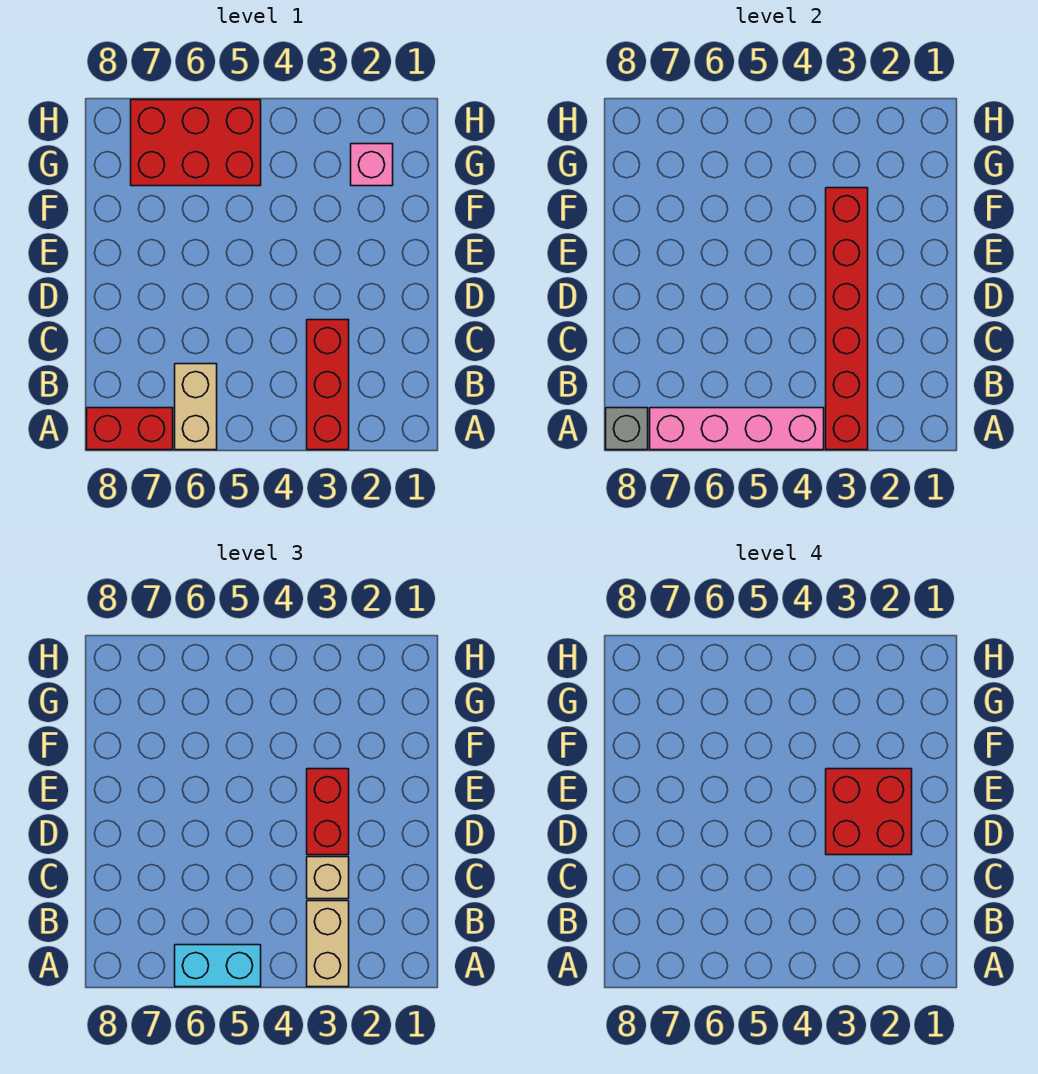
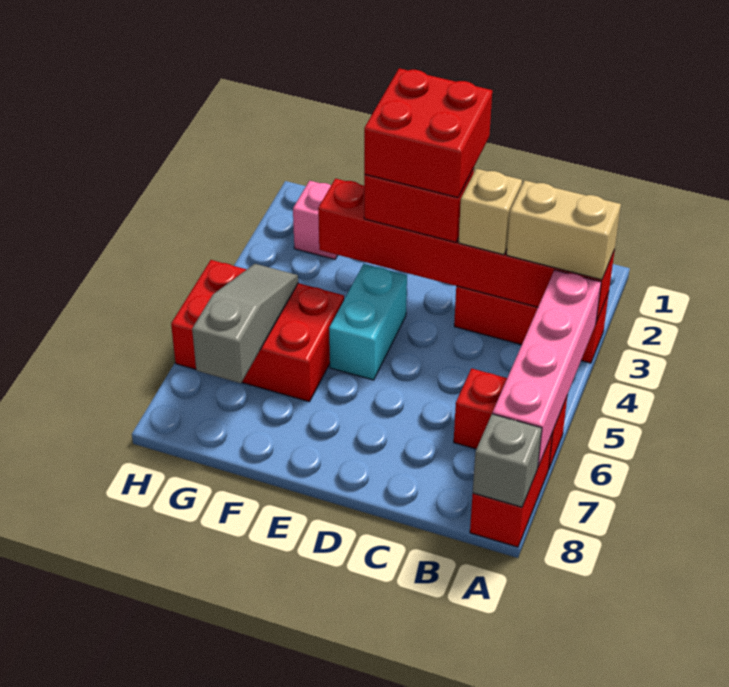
cyan brick A5:A6 level 3 -> cyan brick E4:E5 level 1
tan brick A6:B6 level 1 -> red brick A6:B6 level 1
red brick G5:H7 level 1 -> red brick F5:H6 level 1
none -> grey slope G5:G7 level 2 top 7

